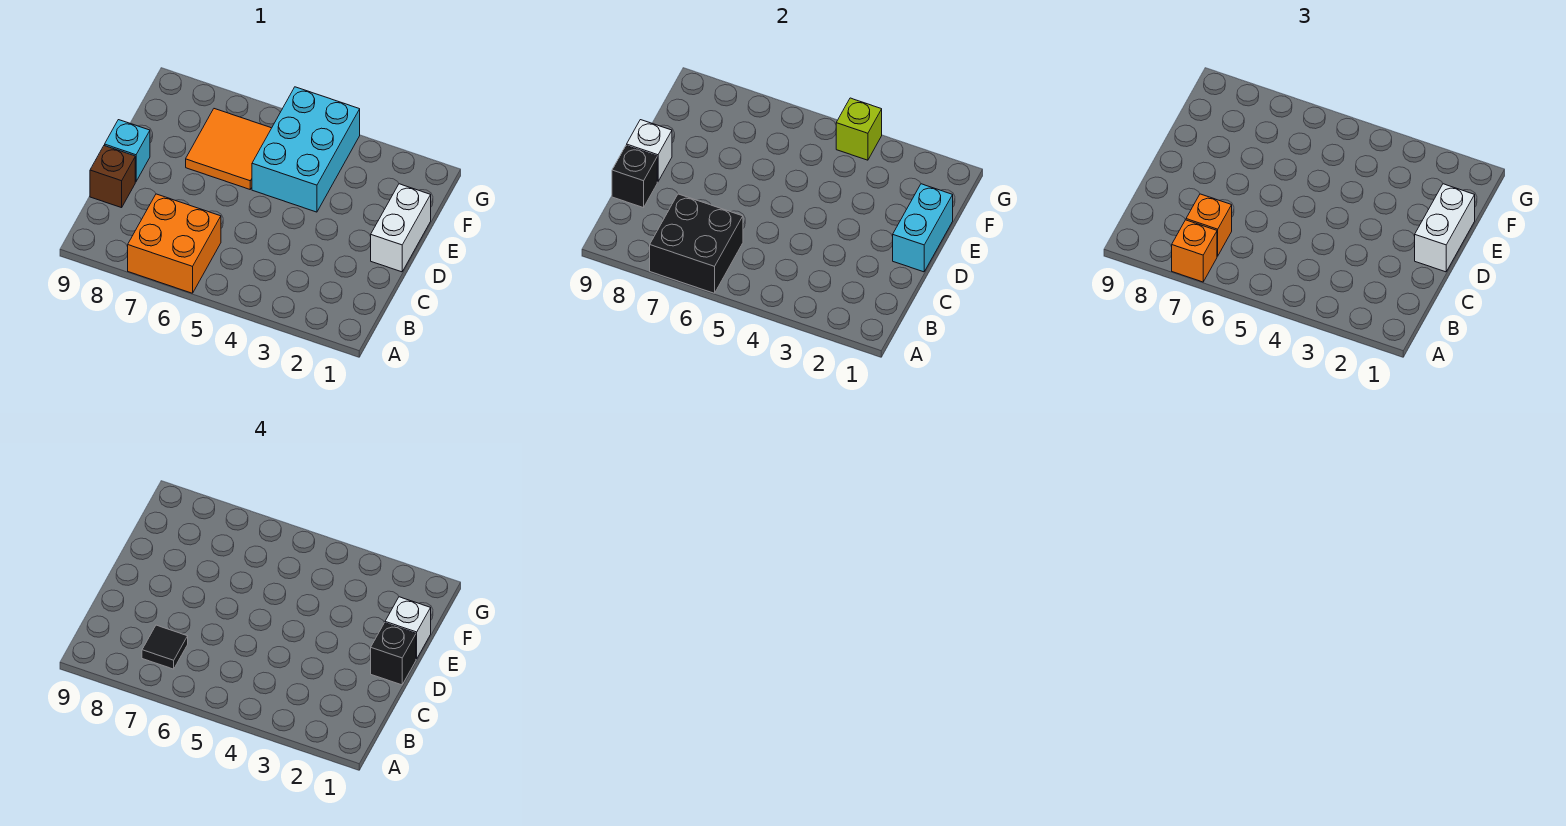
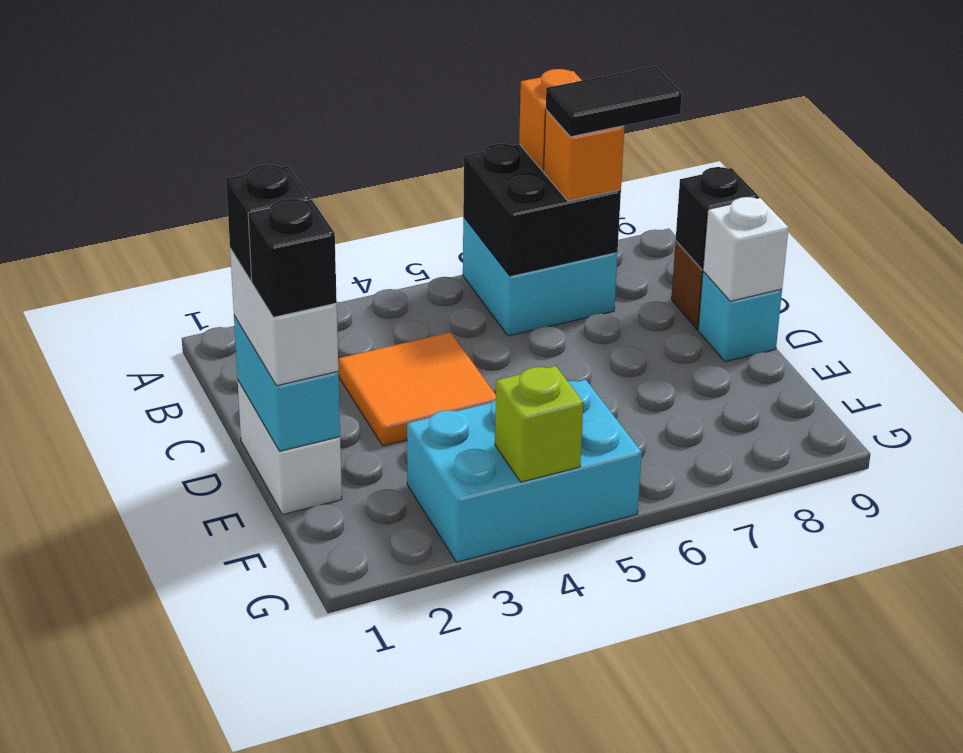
orange brick A6:B7 level 1 -> cyan brick A6:B7 level 1
black tile B7 level 4 -> black tile B7:B8 level 4
white brick E1 level 4 -> black brick E1 level 4
cyan brick E4:G5 level 1 -> cyan brick F3:G5 level 1
orange tile E6:F7 level 1 -> orange tile C3:D4 level 1

